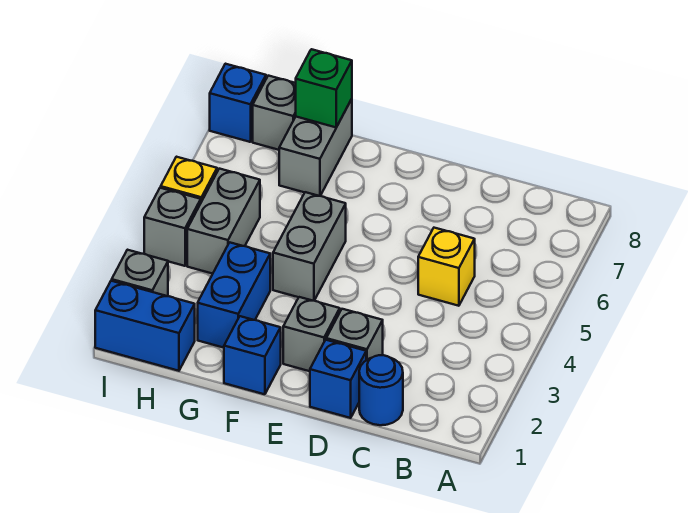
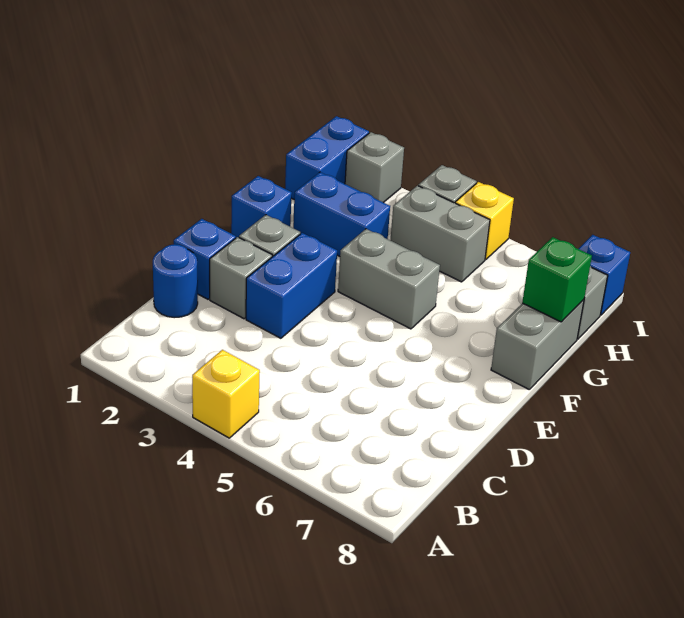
yellow brick C5 level 1 -> yellow brick A4 level 1
none -> blue brick D3:E3 level 1
grey brick G7:G8 level 1 -> grey brick F8:G8 level 1

